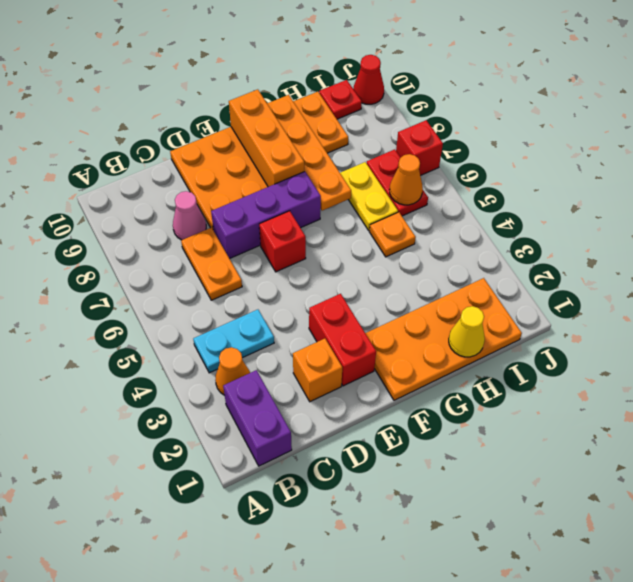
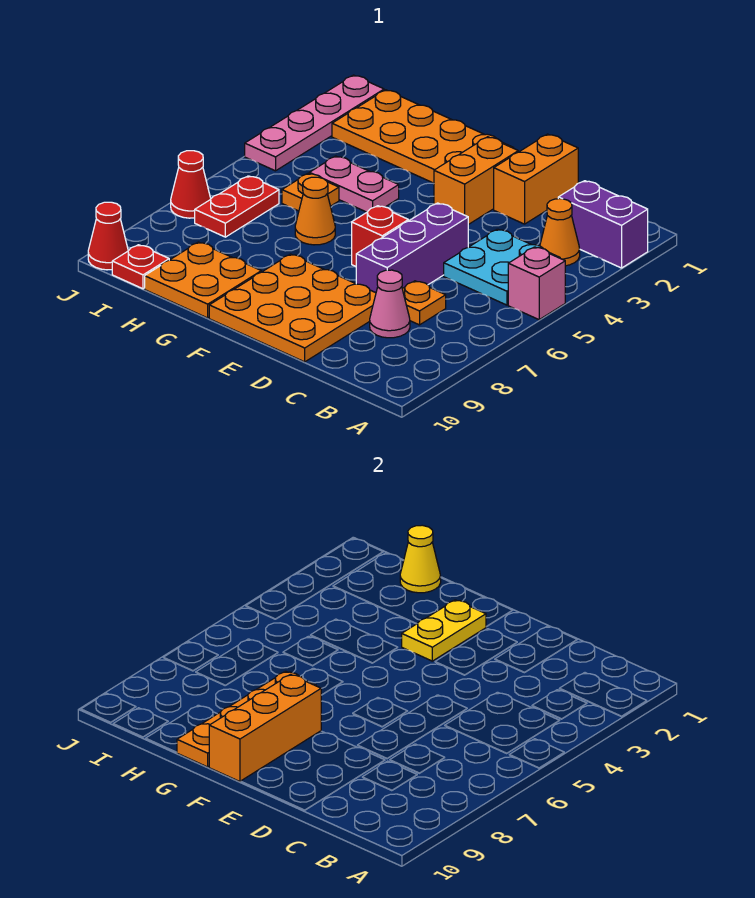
none -> pink brick A5 level 1
purple brick B1:B2 level 1 -> purple brick A2:B2 level 1
cyan plate B4:C4 level 1 -> cyan plate B4:C5 level 1
orange plate C6:C7 level 1 -> orange plate C7 level 1
orange brick D2 level 1 -> orange brick D1:D2 level 1
purple brick D7:F7 level 1 -> purple brick D5:D7 level 1
red brick E2:E3 level 1 -> orange brick E2:E3 level 1
none -> pink plate G4:H4 level 1
yellow plate H6:H7 level 1 -> yellow plate F2:F3 level 2
orange cone I6 level 2 -> orange cone G6 level 1
none -> pink plate J1:J4 level 1
red brick J7 level 1 -> red cone J7 level 1

